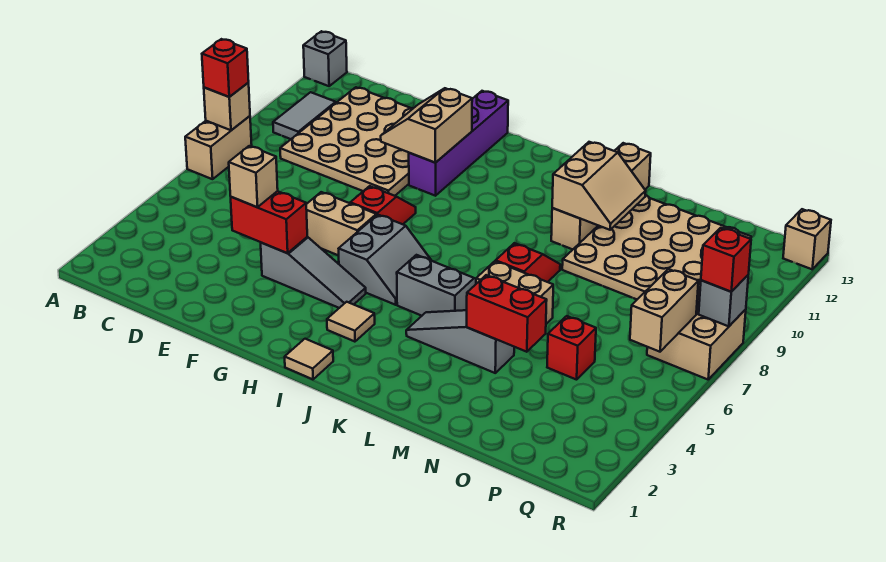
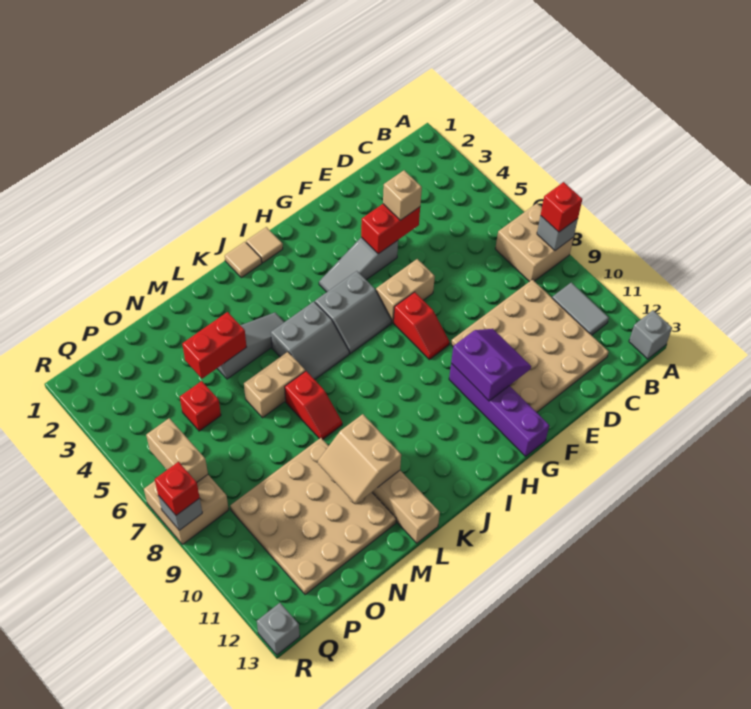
tan brick A7:A8 level 1 -> tan brick A7:B8 level 1
tan brick A8 level 2 -> grey brick A8 level 2
tan slope F10:G11 level 2 top G -> purple slope F10:G11 level 2 top G
grey slope H5:I6 level 1 top H -> grey slope H5:I6 level 1 top 5
tan tile I3 level 1 -> tan tile J1 level 1
tan brick R13 level 1 -> grey brick R13 level 1

